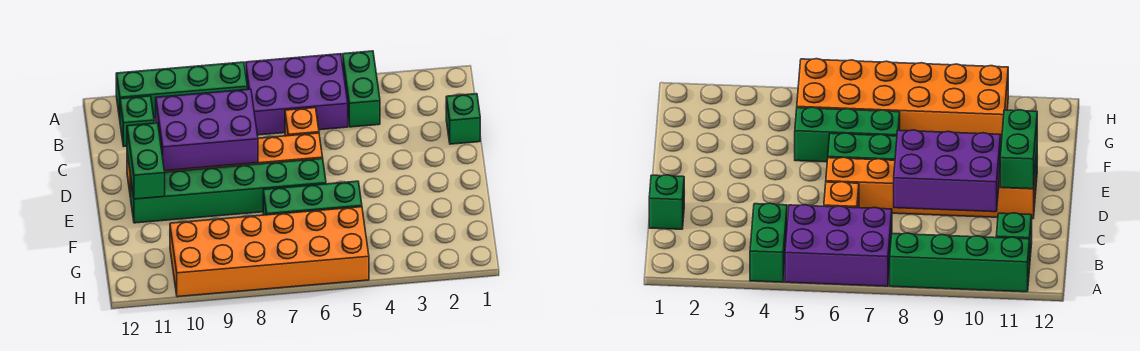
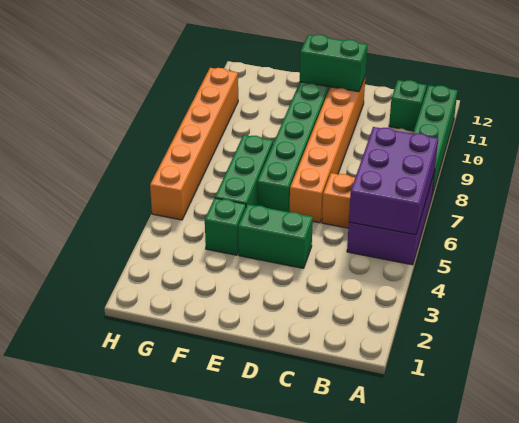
green brick A4:B4 level 1 -> green brick D4:E4 level 1
green brick C1 level 1 -> green brick F4 level 1
purple brick C8:D10 level 2 -> purple brick A5:B7 level 2
orange brick G5:H10 level 1 -> orange brick H5:H10 level 1

